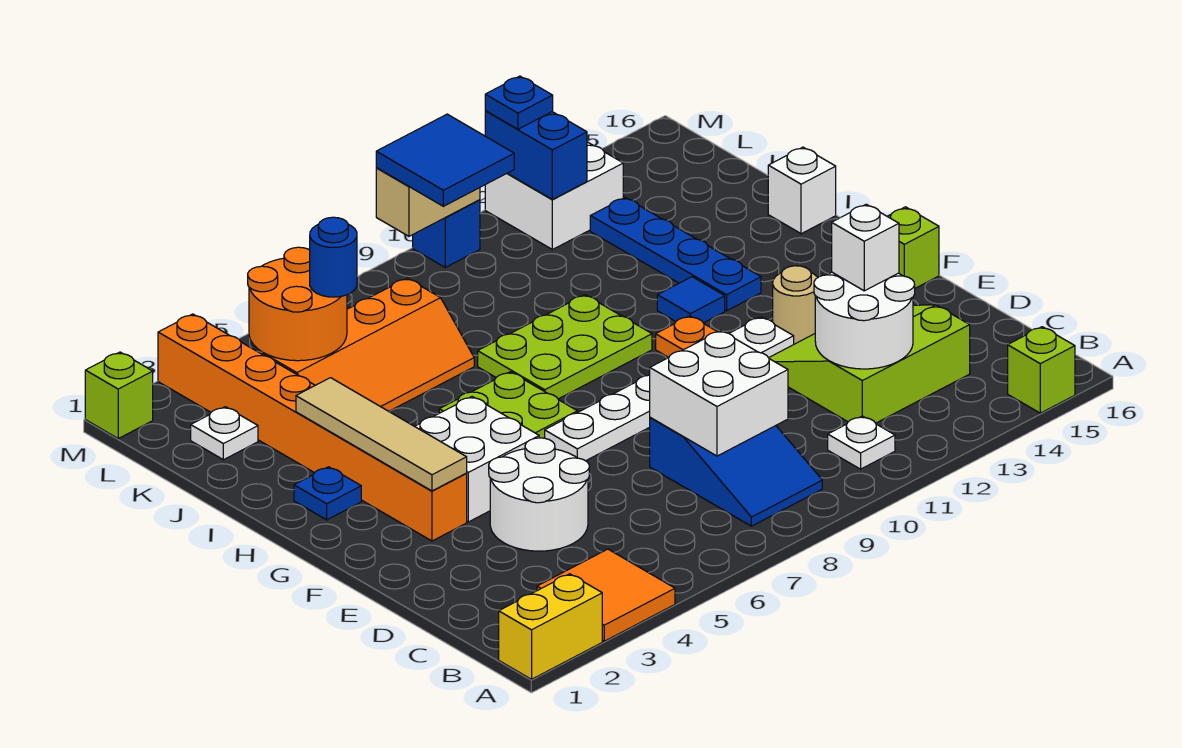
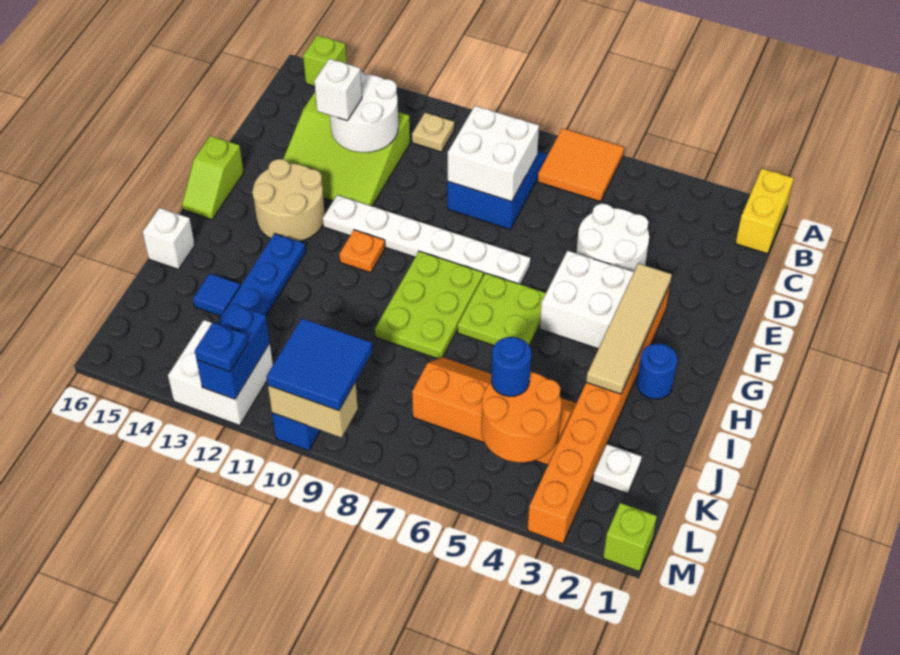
yellow brick A1:A2 level 1 -> yellow brick A1:B1 level 1
orange tile A3:B4 level 1 -> orange tile A6:B7 level 1
white plate B11 level 1 -> tan plate B11 level 1
tan round brick F13 level 1 -> tan round brick F13:G14 level 1
blue plate H2 level 1 -> blue round brick H2 level 1
lime plate H8:I10 level 1 -> lime plate G8:I9 level 1
blue tile H12 level 1 -> blue tile J14 level 1

